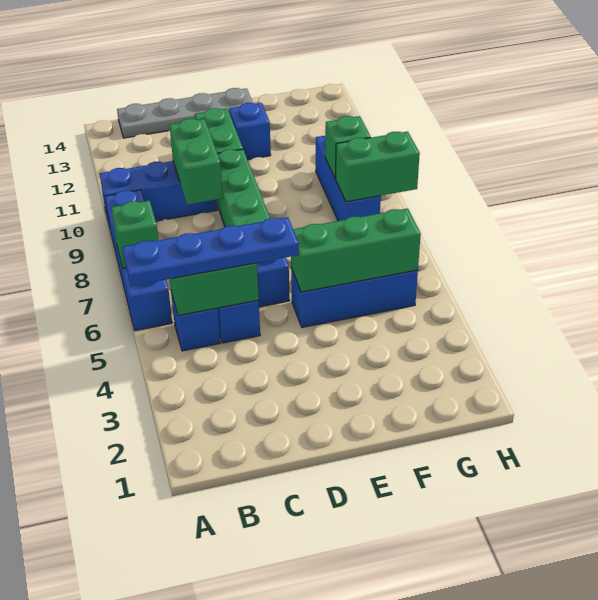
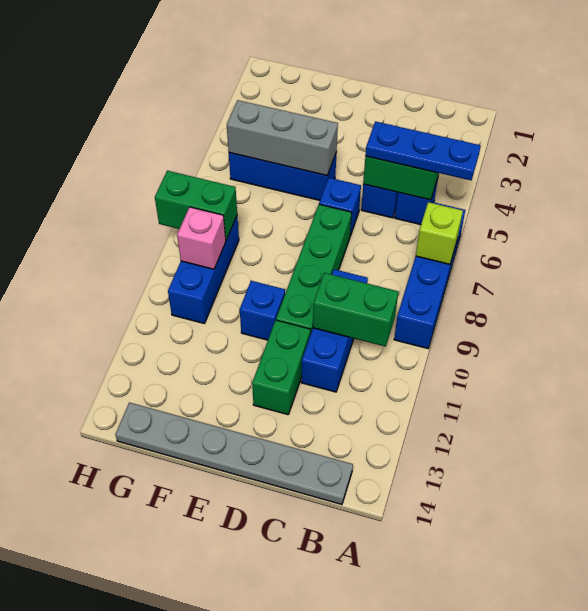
blue plate A5:D5 level 3 -> blue plate A5:C5 level 3
green brick A7 level 2 -> lime brick A7 level 2
blue brick A10:C10 level 1 -> blue brick C9:C11 level 1
grey plate B14:E14 level 1 -> grey plate B14:G14 level 1
green brick C9:C10 level 2 -> green brick B10:C10 level 2
green brick E5:G5 level 2 -> grey brick E5:G5 level 2
blue brick E12 level 1 -> blue brick E10 level 1
green brick G9 level 2 -> pink brick G9 level 2

